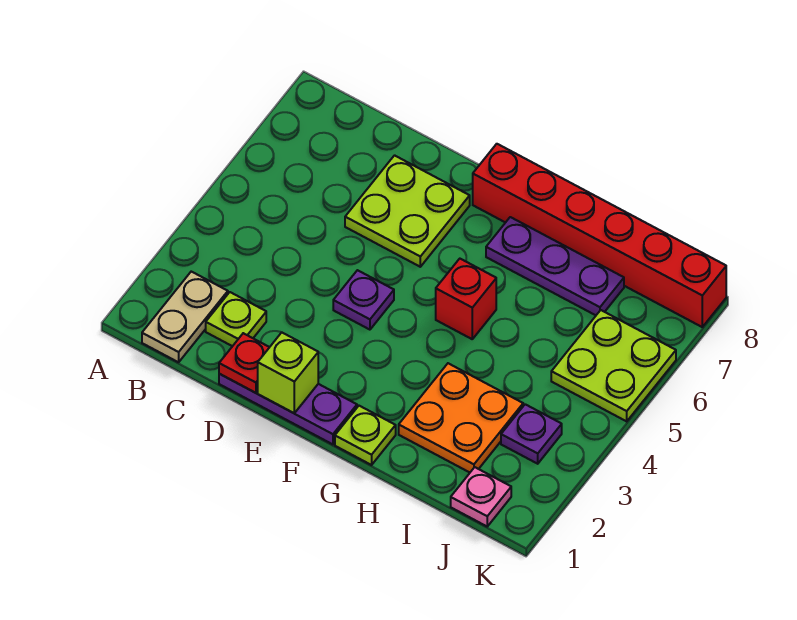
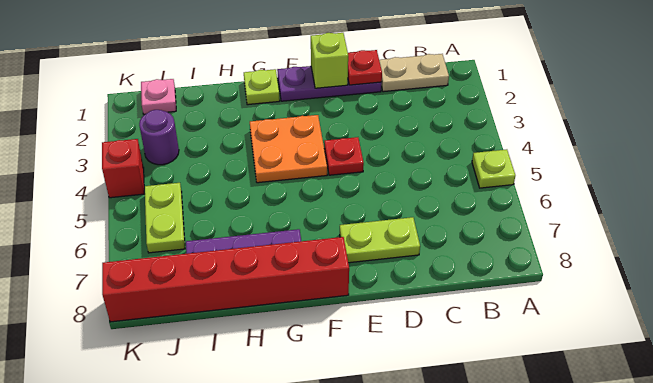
tan plate B1:B2 level 1 -> tan plate B1:C1 level 1
lime plate C2 level 1 -> lime plate A5 level 1
lime plate D6:E7 level 1 -> lime plate D7:E7 level 1
purple plate E4 level 1 -> red plate E4 level 1
red brick G5 level 1 -> red brick K4 level 1
orange plate H2:I3 level 1 -> orange plate F3:G4 level 1
purple plate J3 level 1 -> purple round brick J3 level 1
lime plate J5:K6 level 1 -> lime plate J5:J6 level 1

